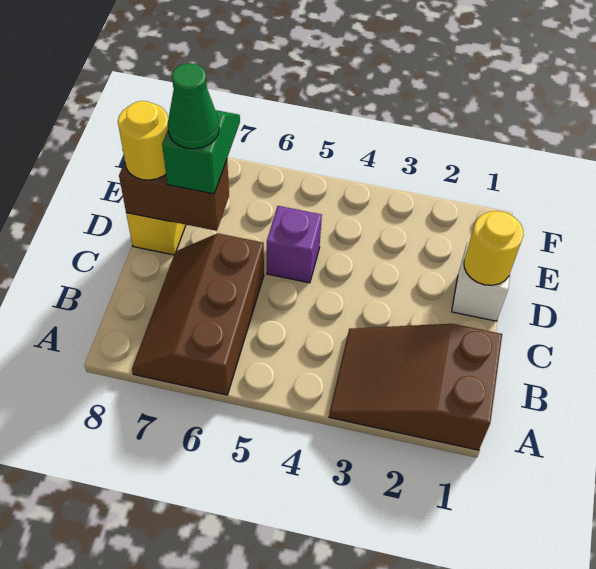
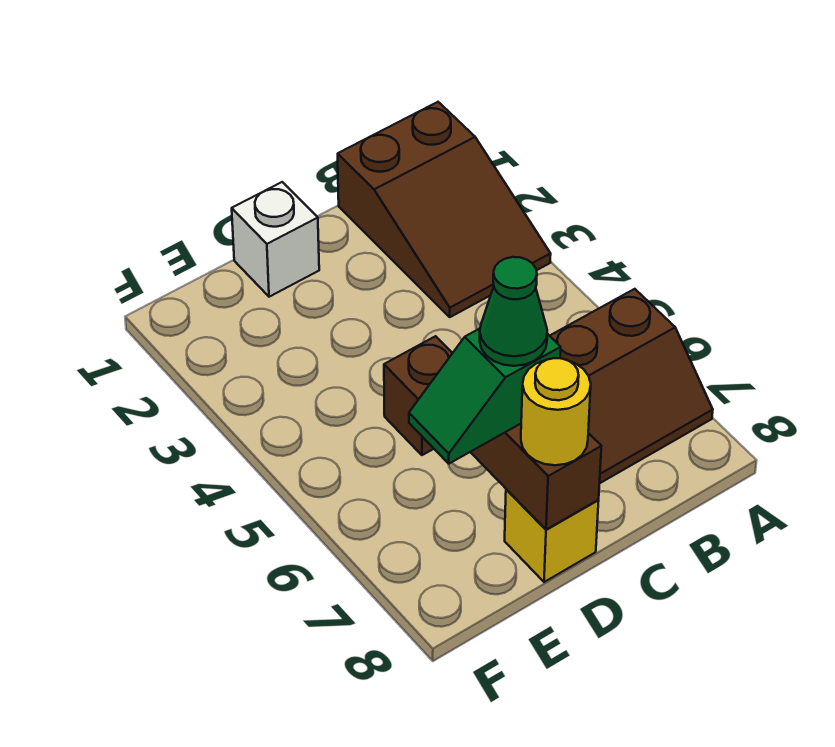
yellow round brick D1 level 2 -> none
purple brick D5 level 1 -> brown brick D5 level 1

